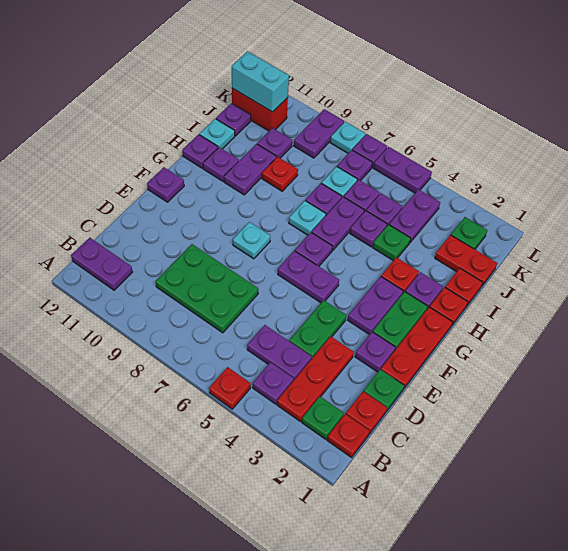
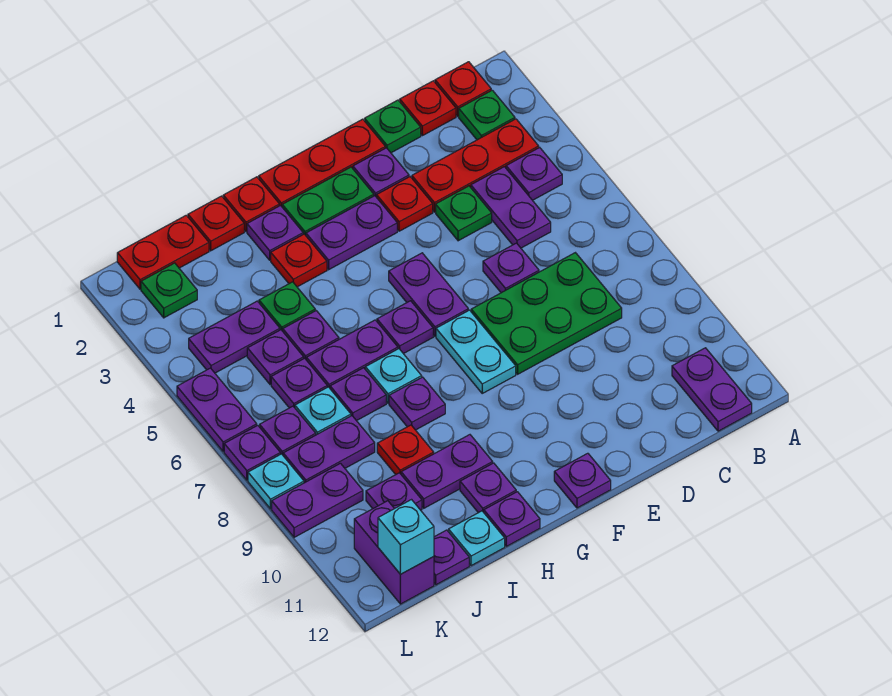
red plate A5 level 1 -> red plate E3 level 1
green plate C7:D9 level 1 -> green plate C7:E8 level 1
green plate D4:E4 level 1 -> green plate D4 level 1
none -> purple plate D6 level 1
cyan plate F8 level 1 -> cyan plate F7:F8 level 1
none -> purple plate H8 level 1
red plate J1:J2 level 1 -> red plate J1:K1 level 1
none -> purple plate J8:K8 level 1
red brick K11:K12 level 1 -> purple brick K11:K12 level 1
cyan brick K11:K12 level 2 -> cyan brick K12 level 2

